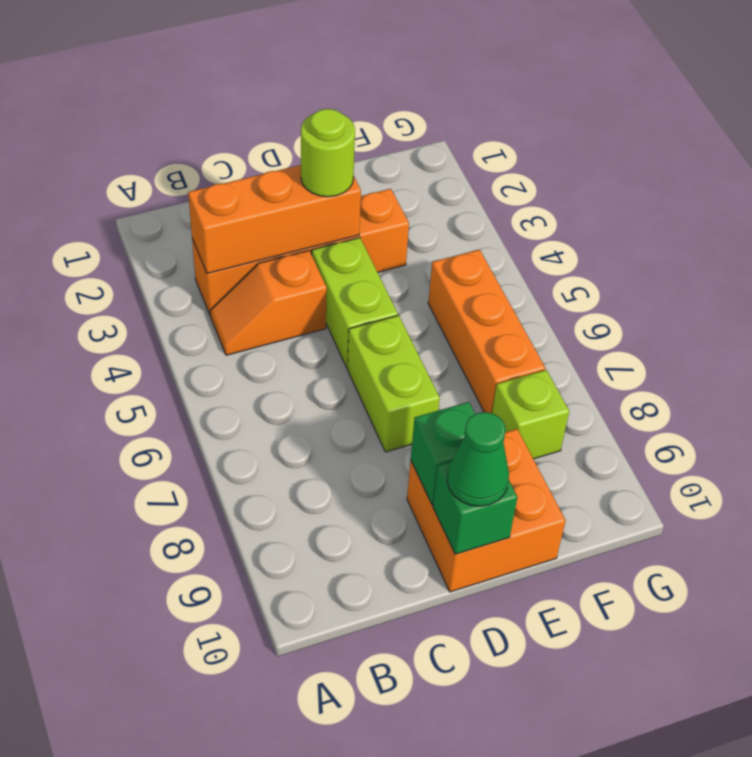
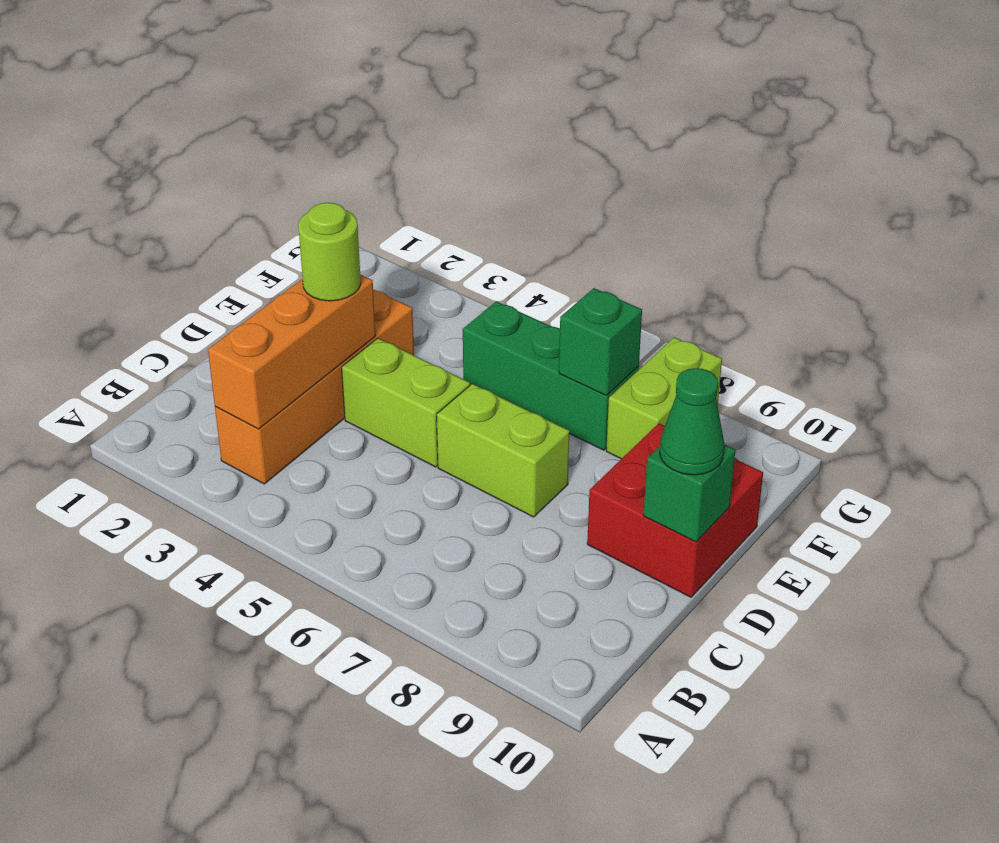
orange slope B4:C4 level 1 top C -> none
orange brick D9:E10 level 1 -> red brick D9:E10 level 1
green brick D9 level 2 -> green brick F7 level 2
orange brick F5:F7 level 1 -> green brick F5:F7 level 1
lime brick F8 level 1 -> lime brick F8:G8 level 1

